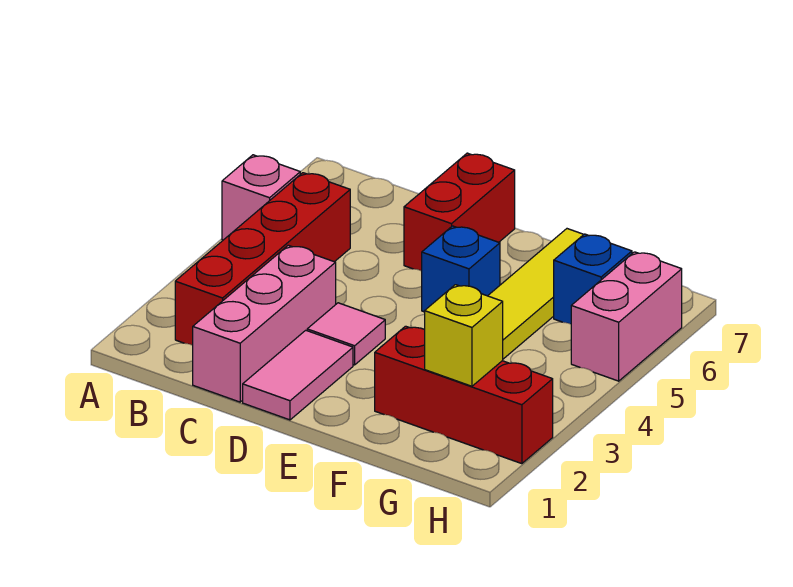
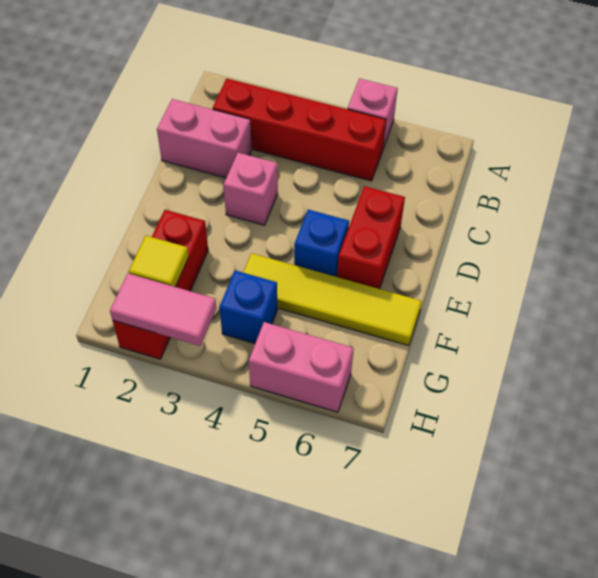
pink brick C1:C3 level 1 -> pink brick C1:C2 level 1
pink tile D1:D2 level 1 -> pink tile H2:H3 level 2
pink tile D3 level 1 -> pink brick D3 level 1
red brick D6:D7 level 1 -> red brick D6:E6 level 1
yellow brick G2 level 2 -> yellow tile G2 level 2
blue brick G6 level 1 -> blue brick G4 level 1

